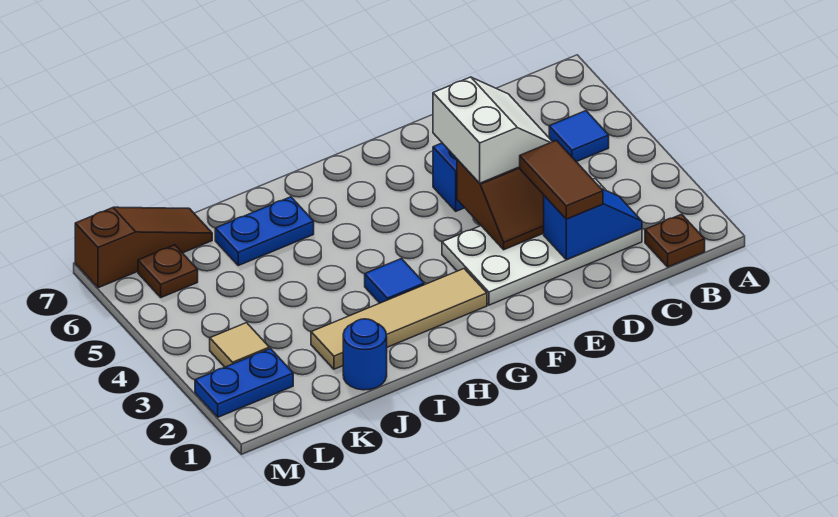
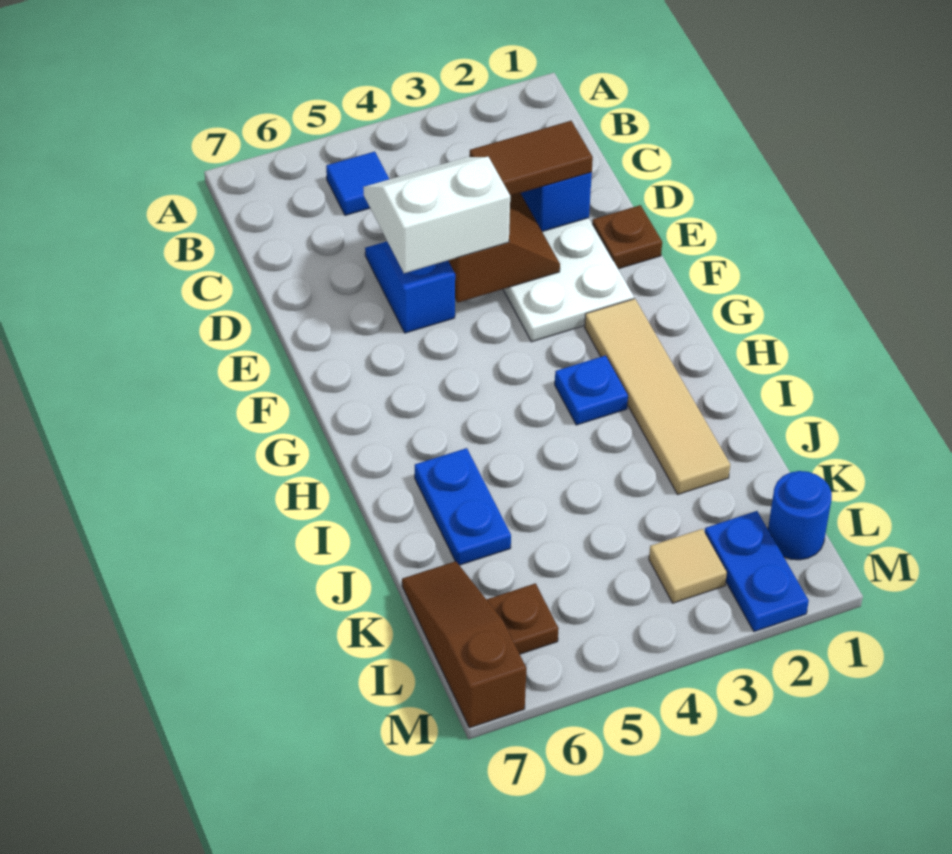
brown plate B1 level 1 -> brown plate E1 level 1
blue tile H3 level 1 -> blue plate H3 level 1
blue round brick J1 level 1 -> blue round brick L1 level 1

